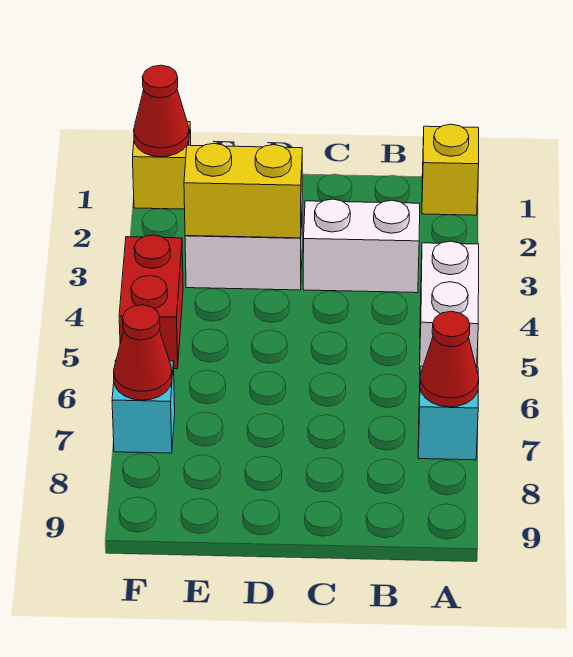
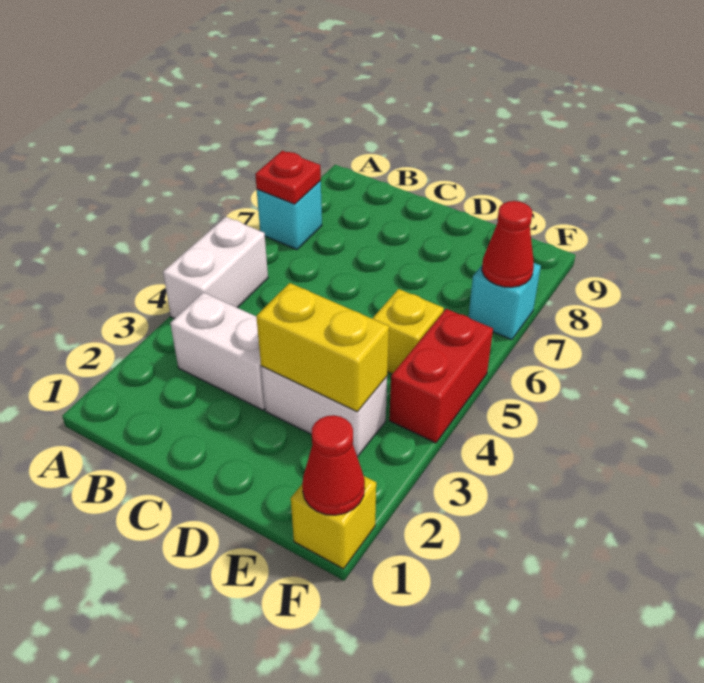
yellow brick A1 level 1 -> yellow brick E5 level 1
red cone A7 level 2 -> red plate A7 level 2

